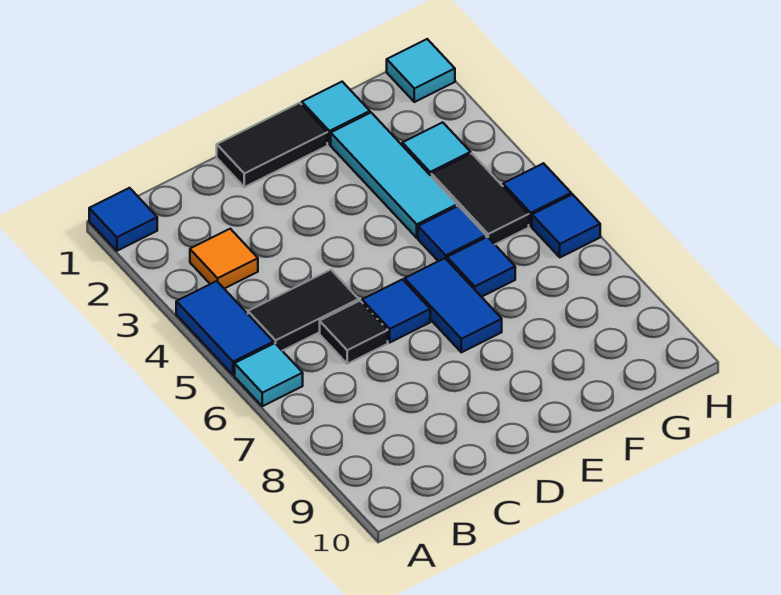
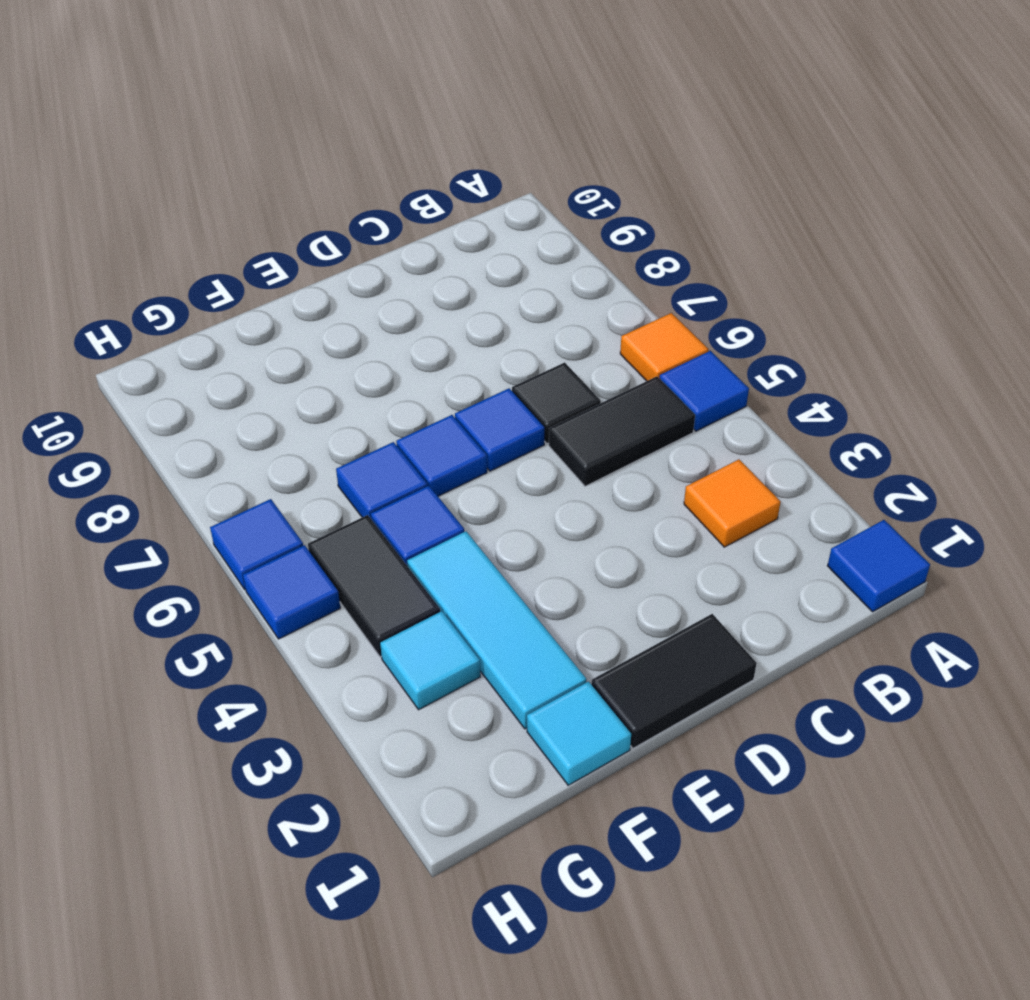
blue tile A4:A5 level 1 -> blue tile A5 level 1
cyan tile A6 level 1 -> orange tile A6 level 1
blue tile E6:E7 level 1 -> blue tile E6 level 1
cyan tile H1 level 1 -> none

